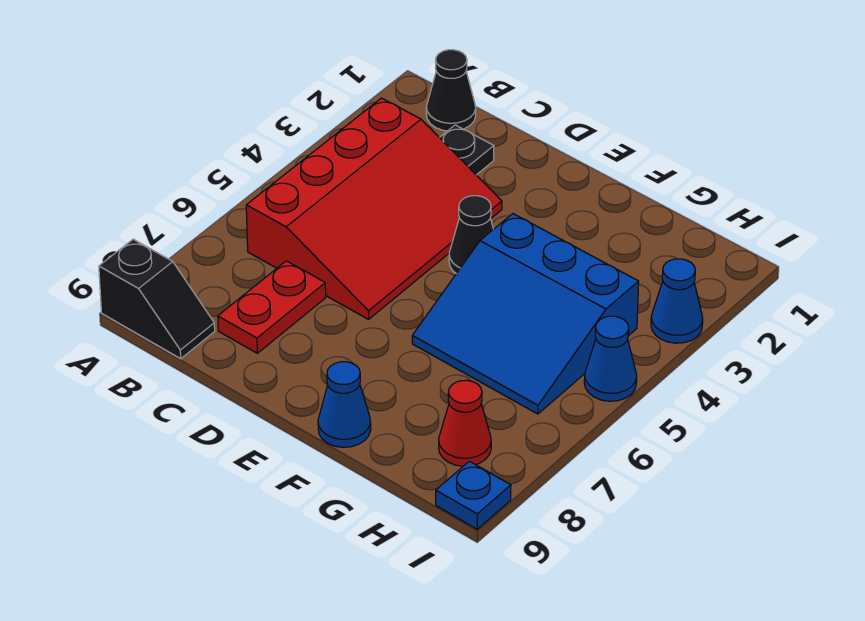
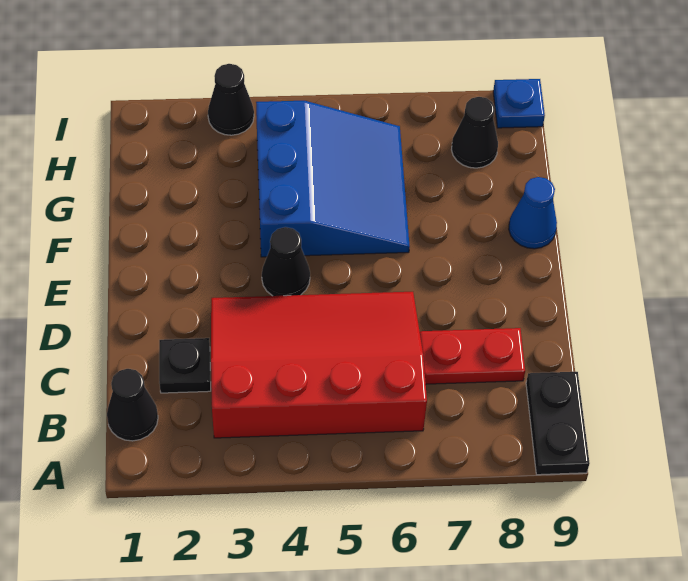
black slope A9:B9 level 1 top A -> black plate A9:B9 level 1
red cone H8 level 1 -> black cone H8 level 1
blue cone I3 level 1 -> black cone I3 level 1
blue cone I5 level 1 -> none

